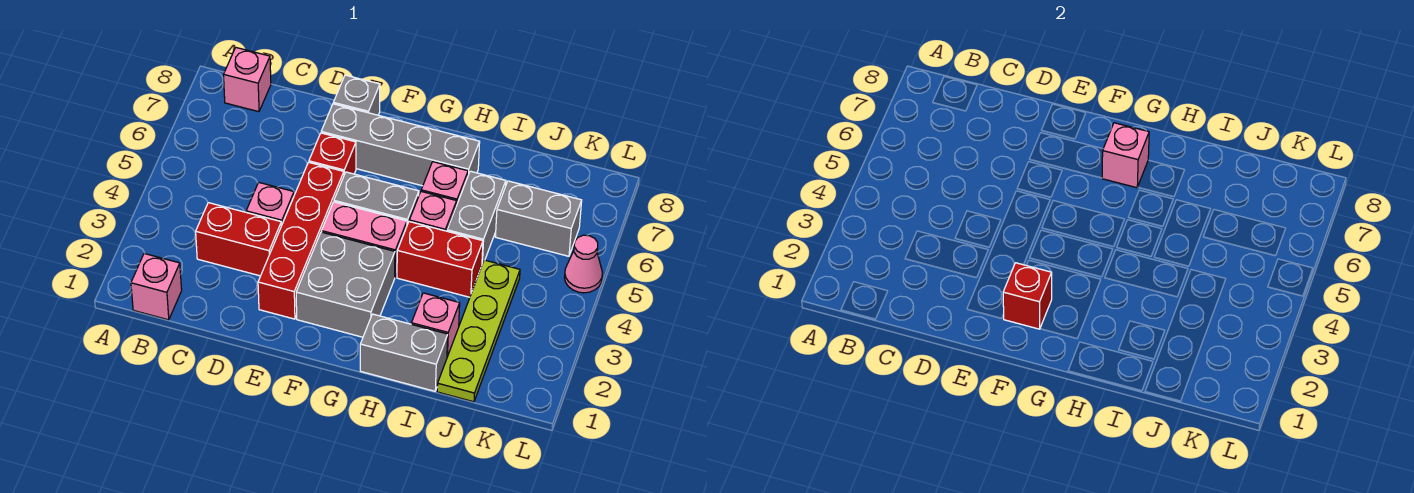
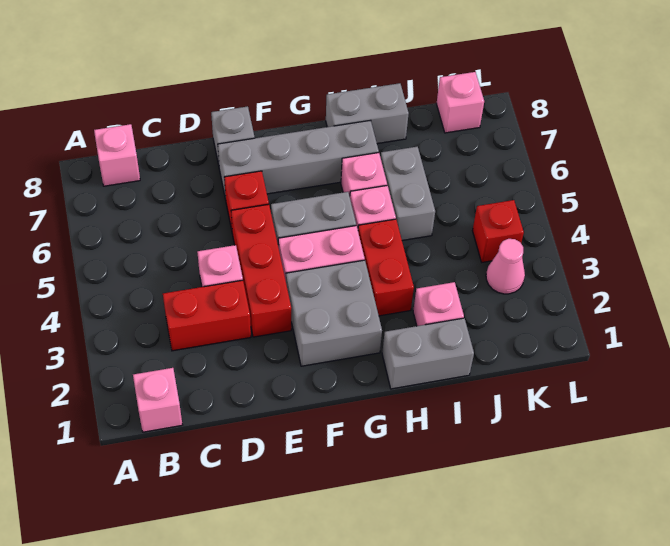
red brick E2:E5 level 1 -> red brick E3:E5 level 1
red brick F2 level 2 -> red brick K4 level 1
pink brick G7 level 2 -> pink brick K8 level 1
red brick H4:I4 level 1 -> red brick H3:H4 level 1
lime plate J1:J4 level 1 -> none
grey brick J6:K6 level 1 -> grey brick H8:I8 level 1
pink cone L5 level 1 -> pink cone K3 level 1

